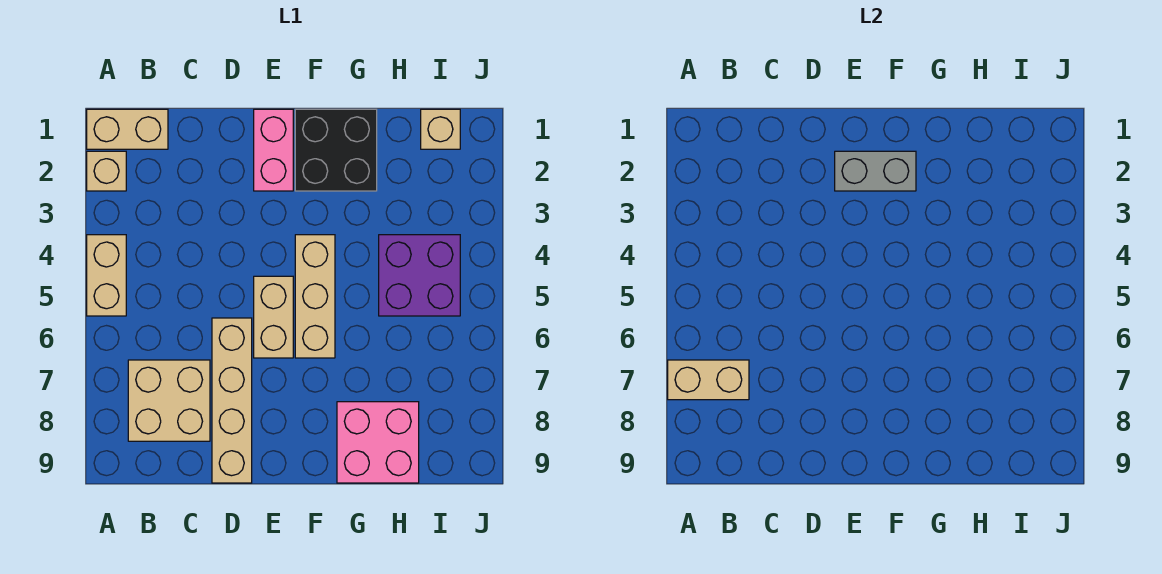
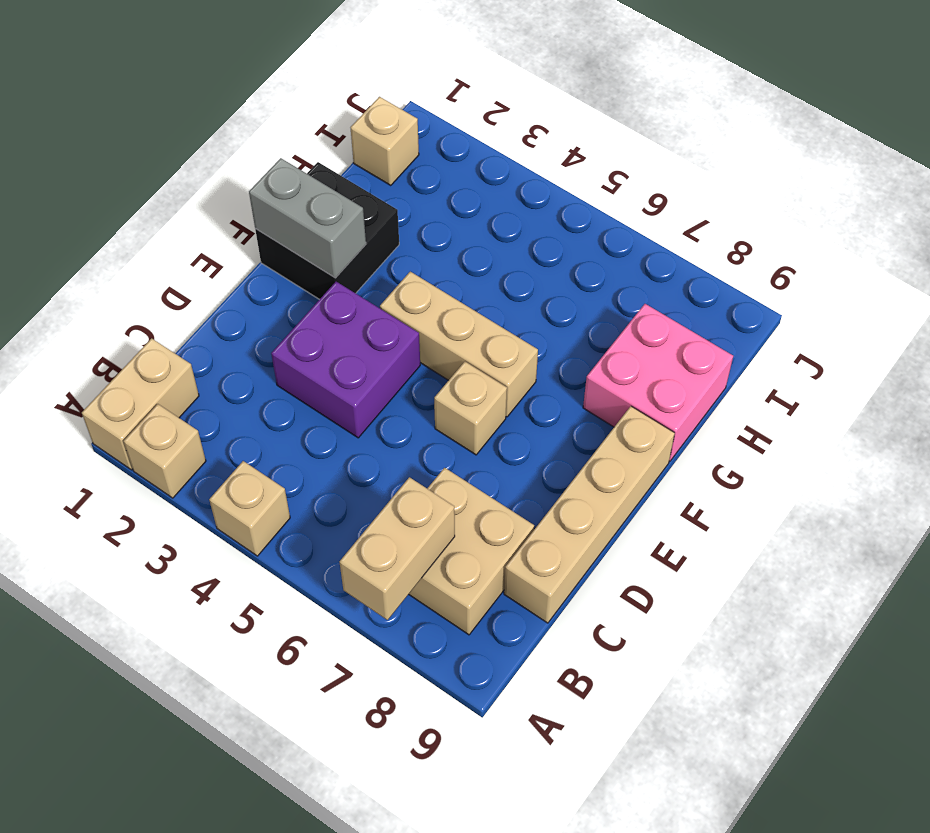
tan brick A4:A5 level 1 -> tan brick A4 level 1
tan brick D6:D9 level 1 -> tan brick C9:F9 level 1
pink brick E1:E2 level 1 -> none
grey brick E2:F2 level 2 -> grey brick F1:F2 level 2
tan brick E5:E6 level 1 -> tan brick E6 level 1
purple brick H4:I5 level 1 -> purple brick D3:E4 level 1

